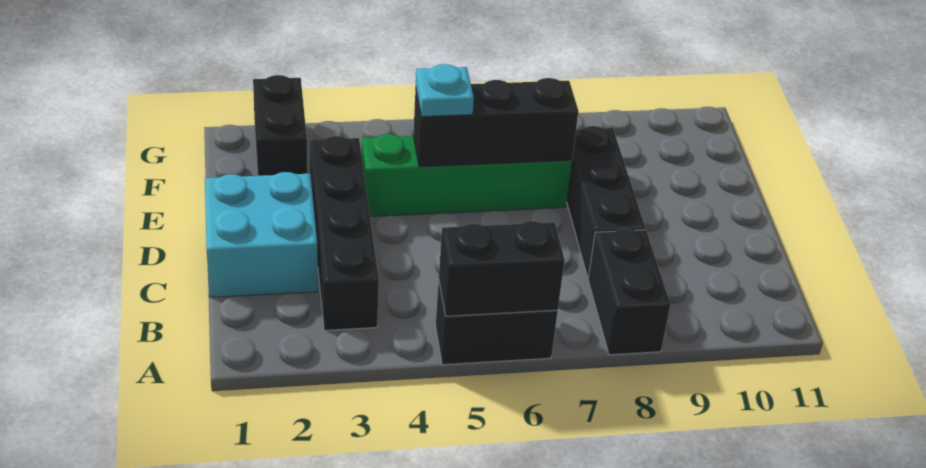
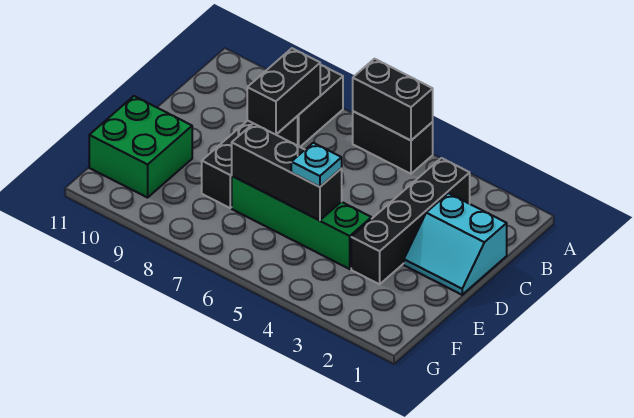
cyan brick C1:D2 level 1 -> cyan slope C1:D2 level 1 top C
none -> green brick E10:F11 level 1
black brick F2:G2 level 1 -> black brick B8:C8 level 2

